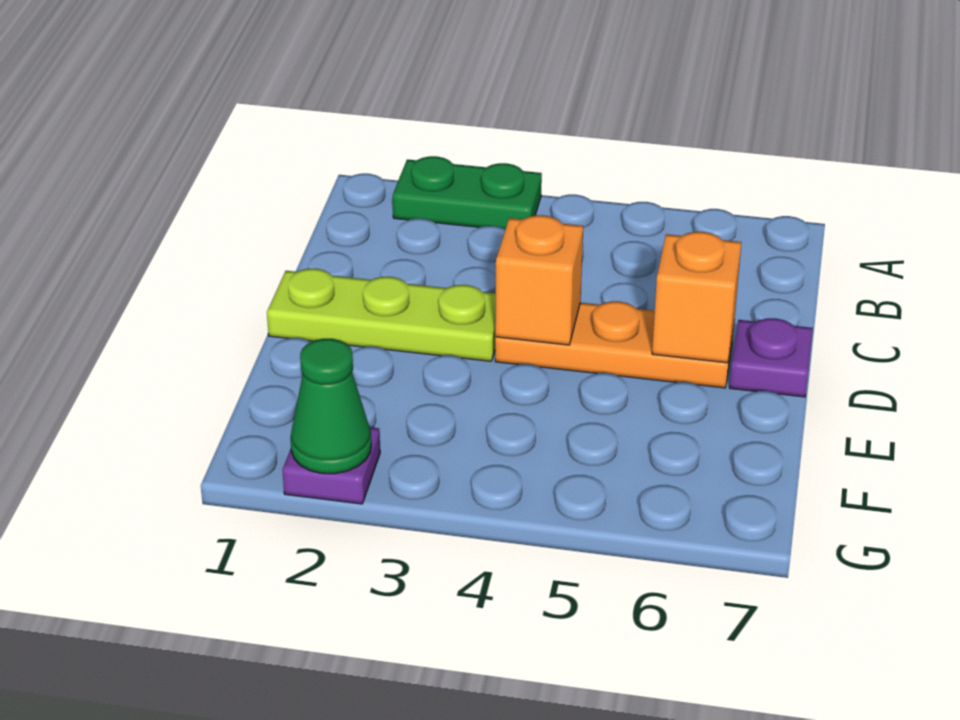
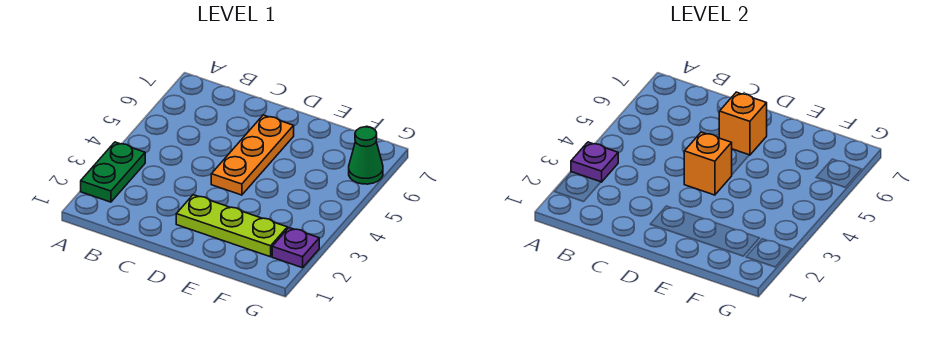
lime plate D1:D3 level 1 -> lime plate D2:F2 level 1
purple plate D7 level 1 -> purple plate A3 level 2
green cone G2 level 2 -> green cone G6 level 1

